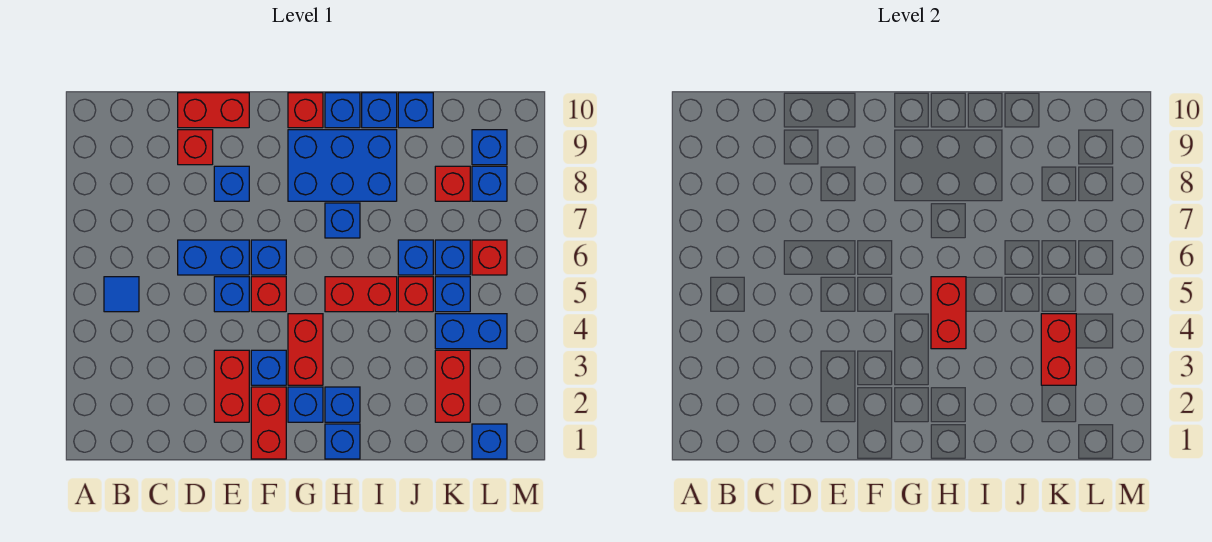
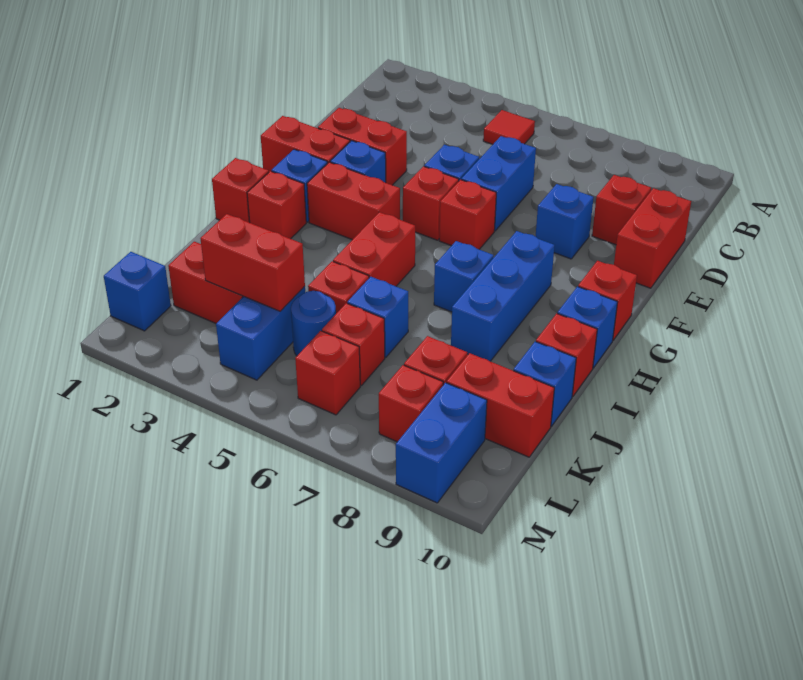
blue tile B5 level 1 -> red tile B5 level 1
blue brick F6 level 1 -> red brick F6 level 1
blue brick G8:I9 level 1 -> blue brick G8:I8 level 1
blue brick H1 level 1 -> red brick H1 level 1
blue brick H2 level 1 -> red brick H2 level 1
red brick H4:H5 level 2 -> red brick K9:K10 level 1
blue brick I10 level 1 -> red brick I10 level 1
blue brick K5 level 1 -> blue round brick K5 level 1
blue brick K6 level 1 -> red brick K6 level 1
blue brick L8 level 1 -> red brick L8 level 1
blue brick L9 level 1 -> blue brick L9:M9 level 1

